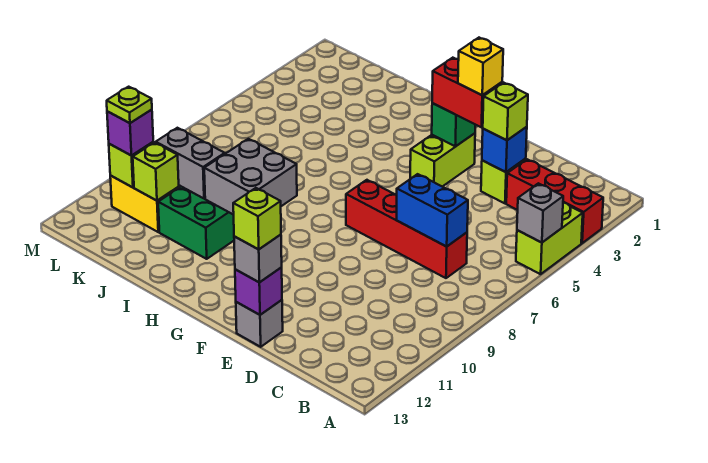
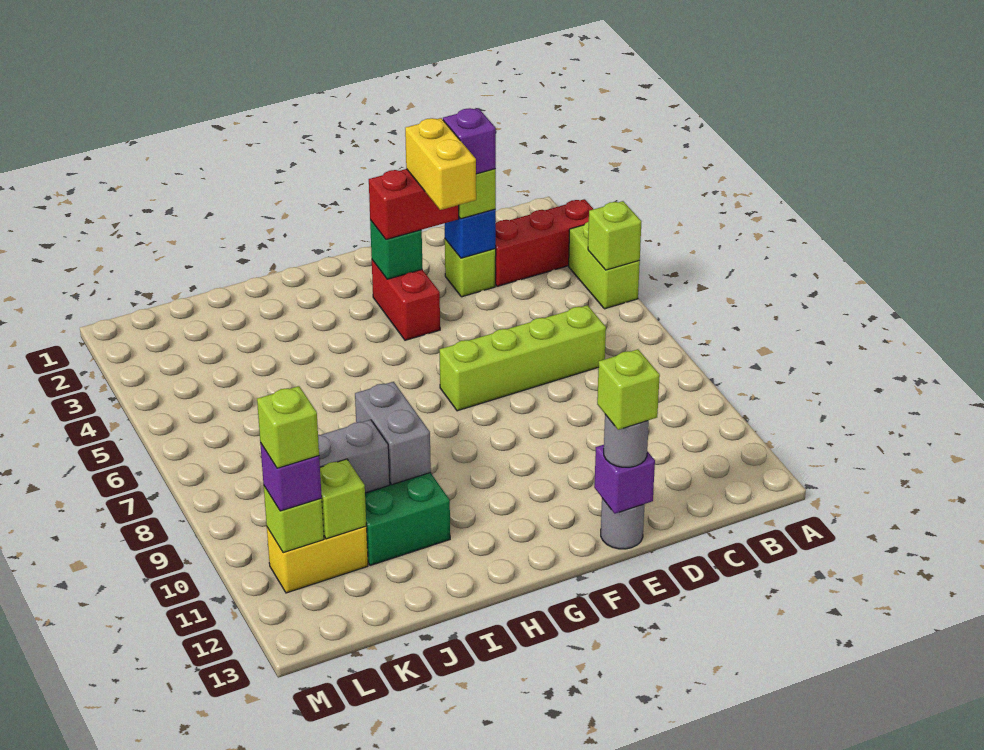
grey brick A5 level 2 -> lime brick A5 level 2
red brick C7:F7 level 1 -> lime brick C7:F7 level 1
blue brick C7:D7 level 2 -> none
none -> purple brick D3 level 4
yellow brick E3 level 4 -> yellow brick E3:E4 level 4
grey brick E13 level 1 -> grey round brick E13 level 1
grey brick E13 level 3 -> grey round brick E13 level 3
lime brick F3:F4 level 1 -> red brick F3:F4 level 1
grey brick H9:I10 level 2 -> grey brick I9:I10 level 2
lime plate L11 level 4 -> lime brick L11 level 4

